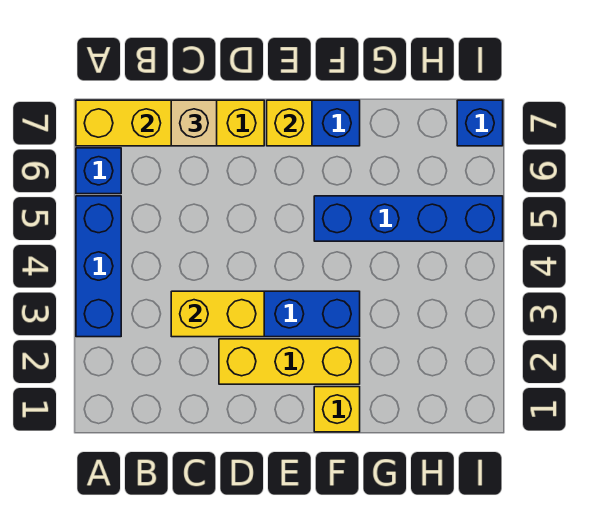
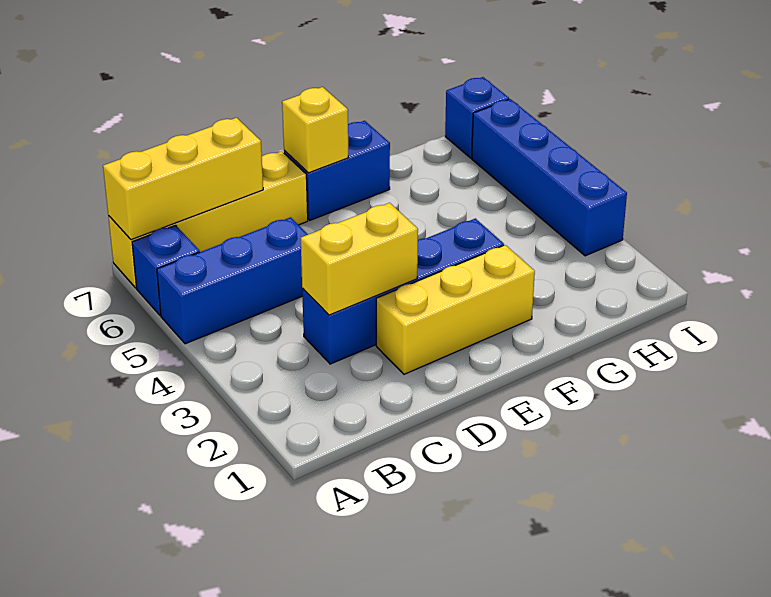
blue brick A3:A5 level 1 -> blue brick A5:C5 level 1
tan brick C7 level 3 -> none
yellow brick F1 level 1 -> none
blue brick F5:I5 level 1 -> blue brick I3:I6 level 1

